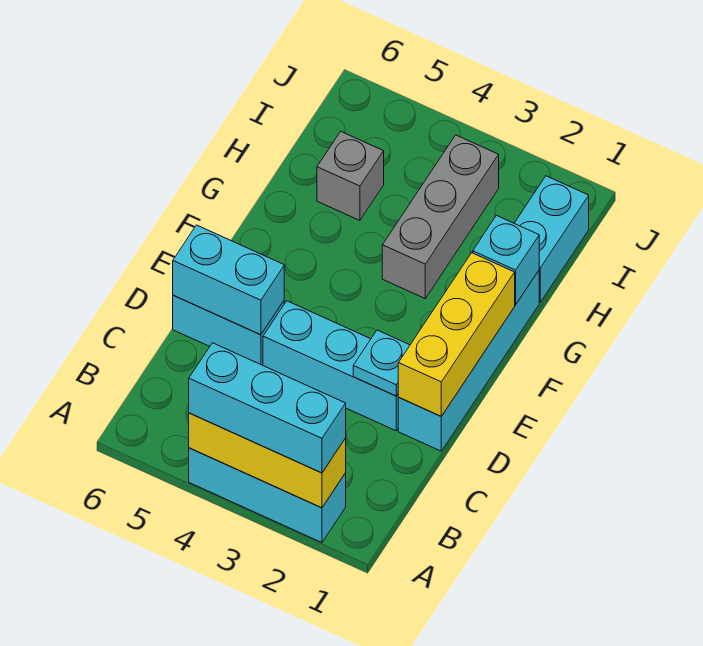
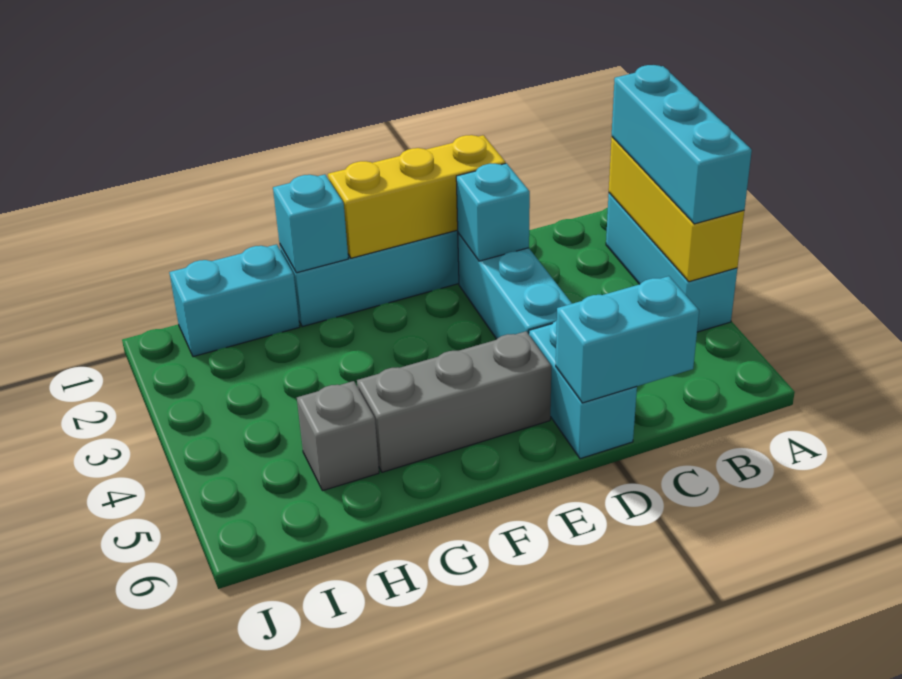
cyan plate D2 level 2 -> cyan brick D2 level 2
cyan brick D5:D6 level 2 -> cyan brick C6:D6 level 2
grey brick G3:I3 level 1 -> grey brick E5:G5 level 1

